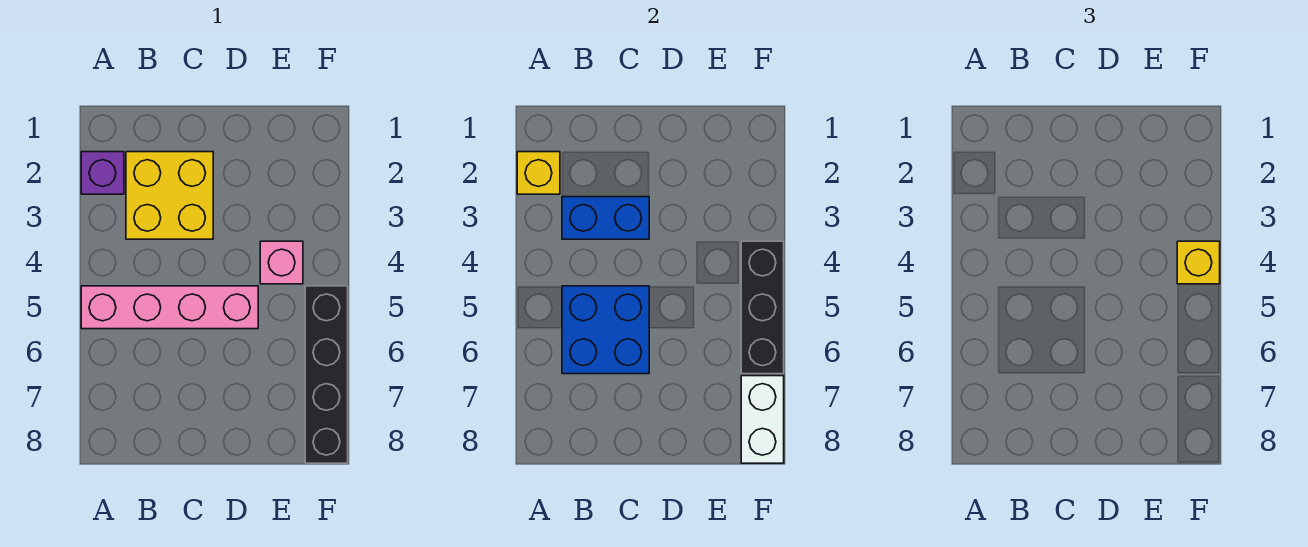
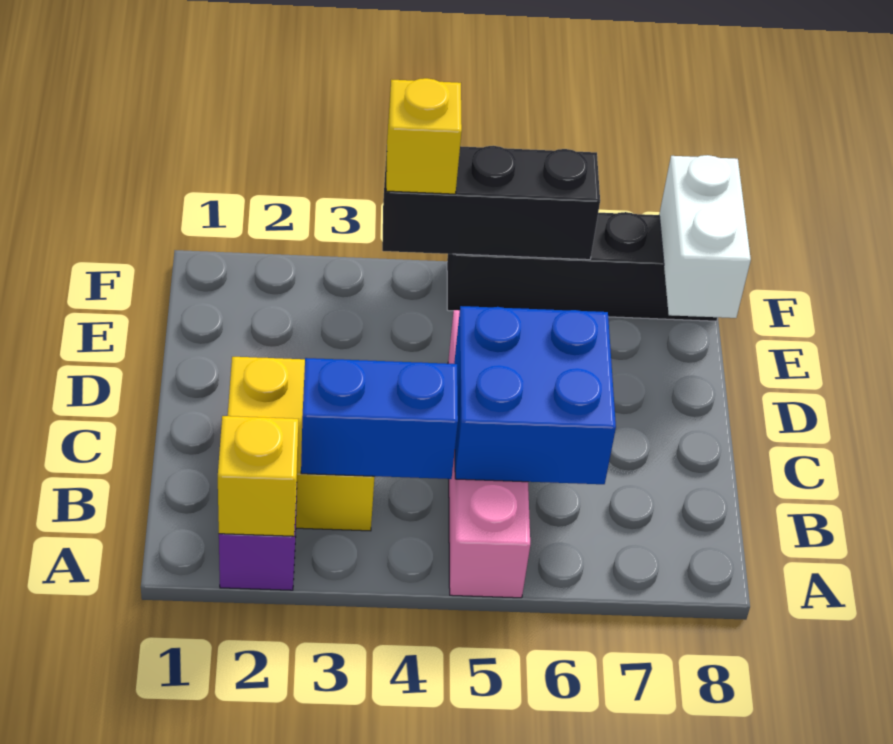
blue brick B3:C3 level 2 -> blue brick B3:B4 level 2
pink brick E4 level 1 -> none
white brick F7:F8 level 2 -> white brick E8:F8 level 2

